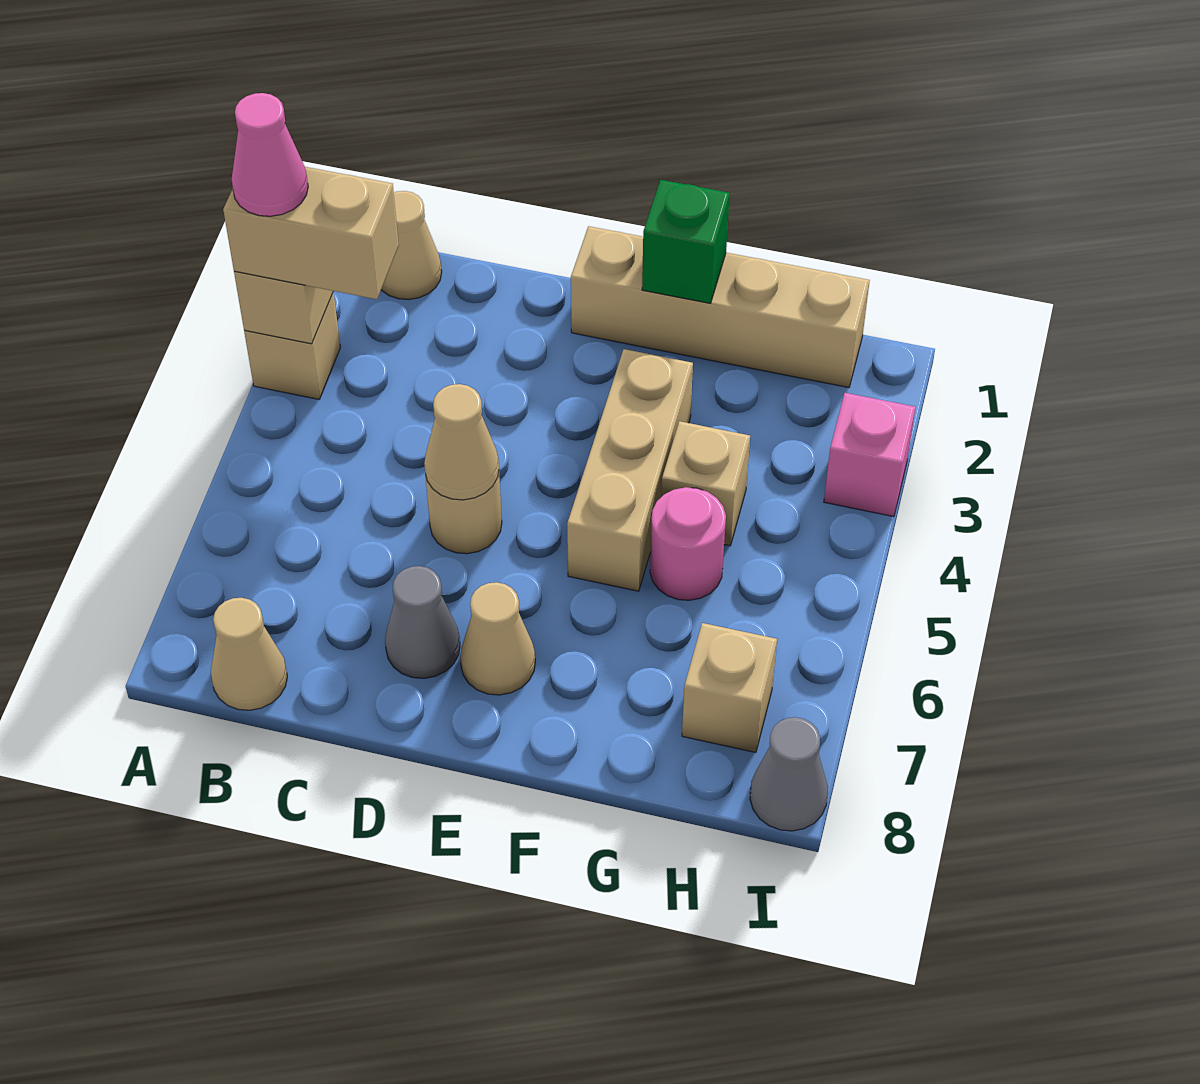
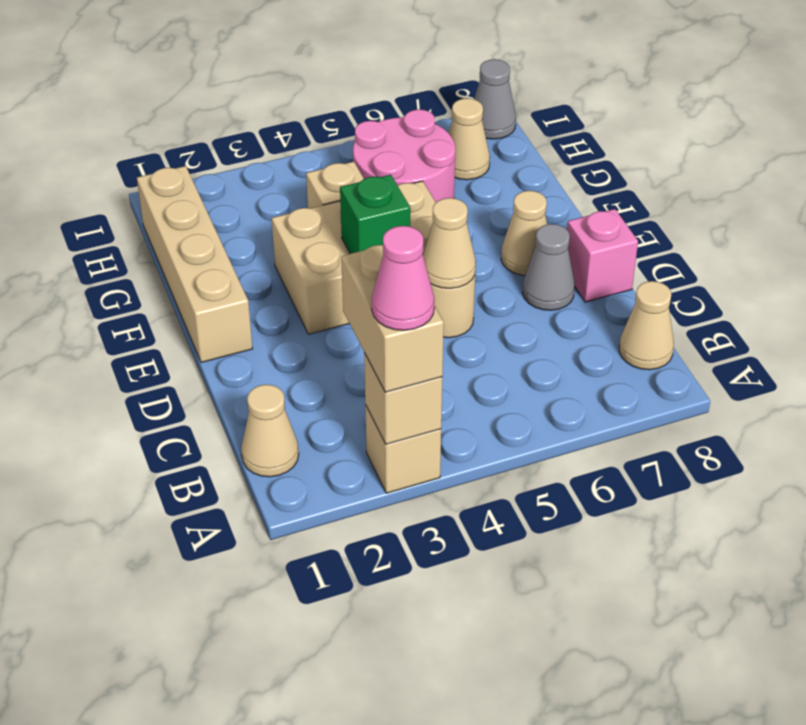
green brick F1 level 2 -> green brick E4 level 2
tan brick F3:F5 level 1 -> tan brick E3:F5 level 1
pink round brick G5 level 1 -> pink round brick G5:H6 level 1
tan brick H7 level 1 -> tan cone H7 level 1
pink brick I3 level 1 -> pink brick D8 level 1

